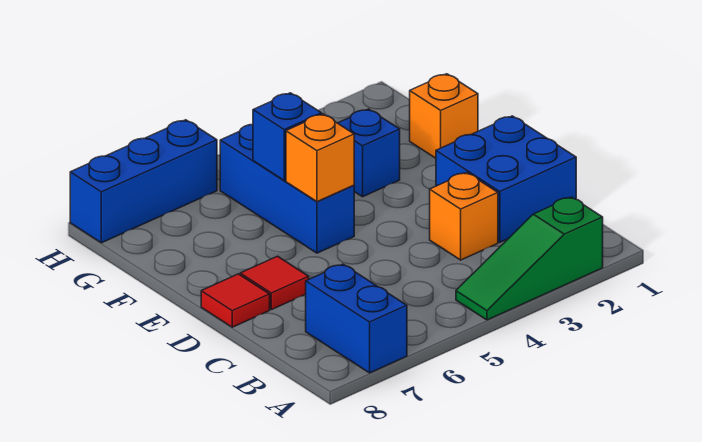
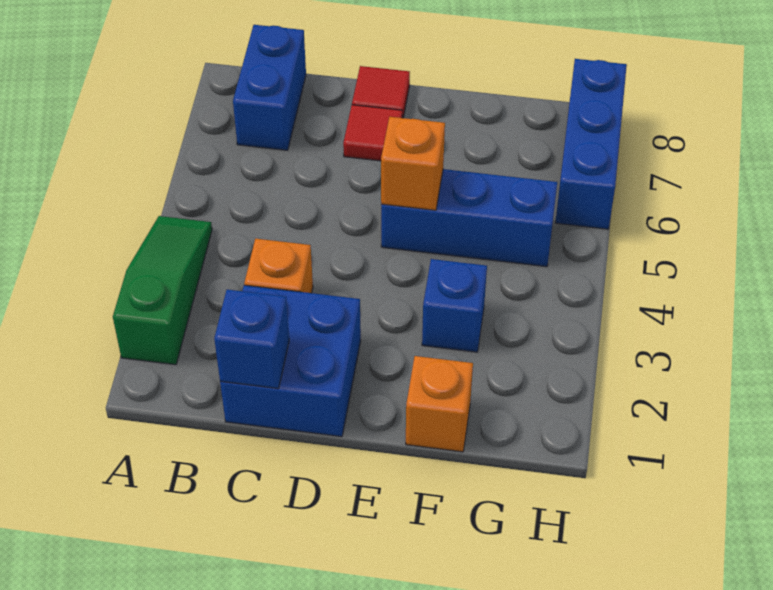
blue brick A7:B7 level 1 -> blue brick B7:B8 level 1
blue brick F5 level 2 -> blue brick C1 level 2

